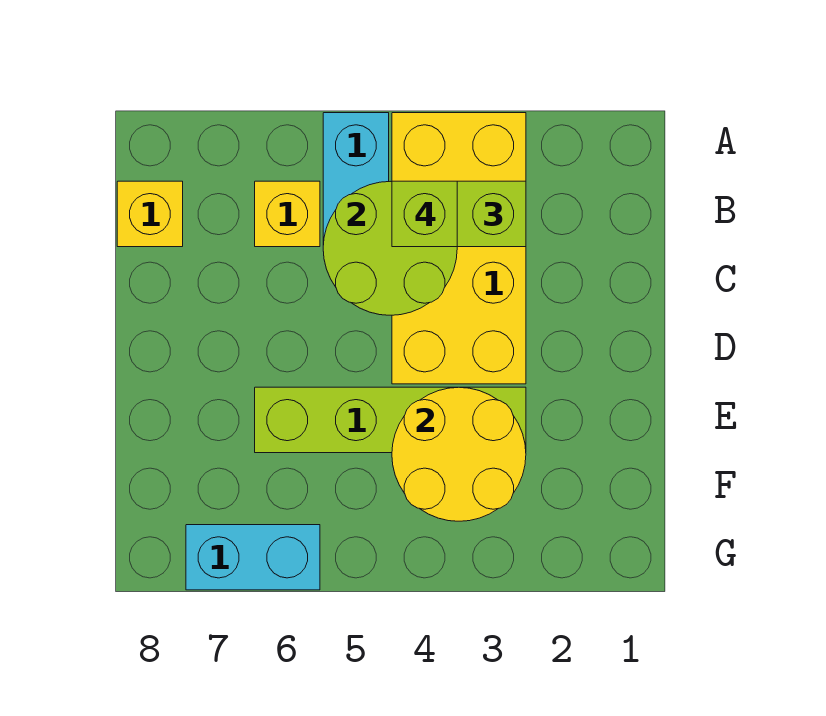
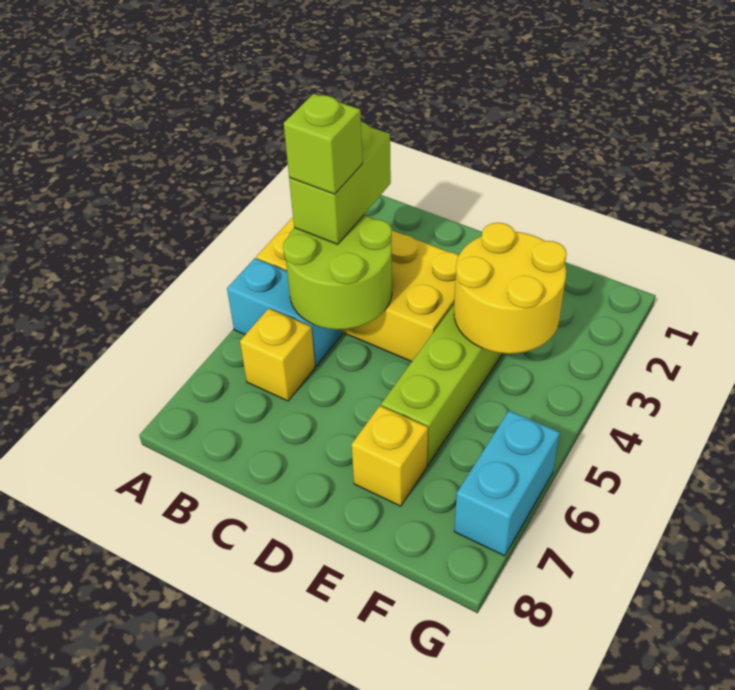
yellow brick B8 level 1 -> yellow brick E7 level 1

